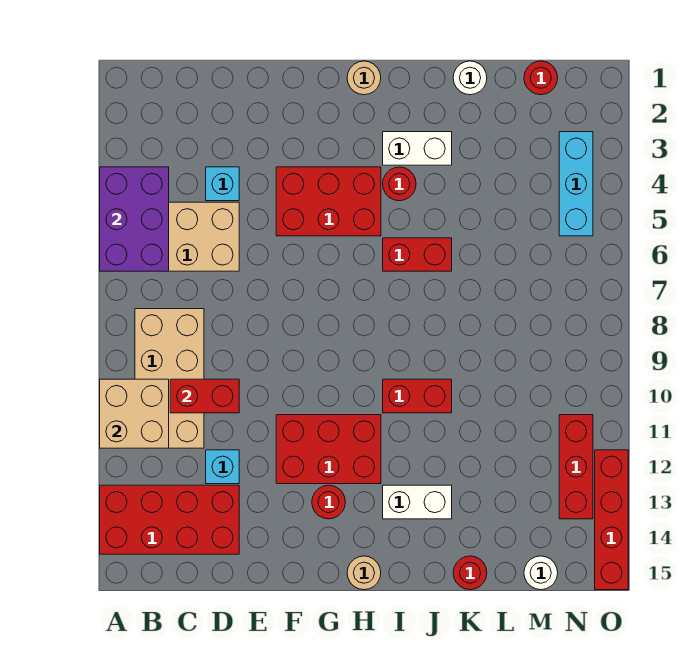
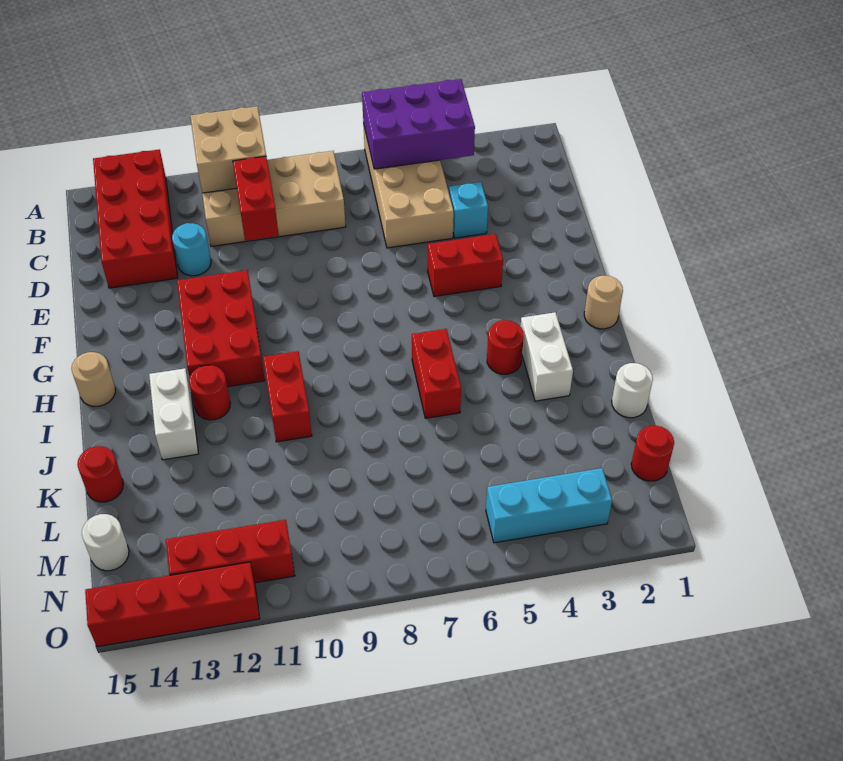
cyan brick D12 level 1 -> cyan round brick D12 level 1
red brick F4:H5 level 1 -> red brick F4:F5 level 1
red round brick G13 level 1 -> red round brick I12 level 1

